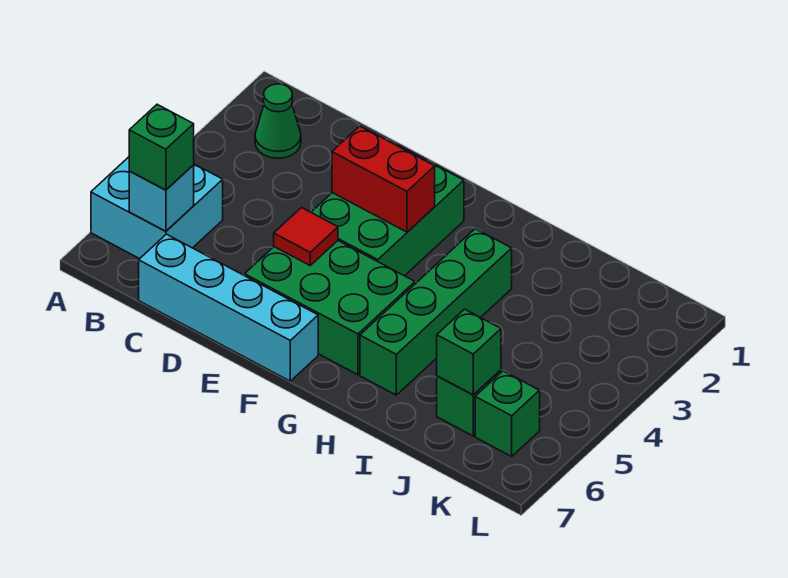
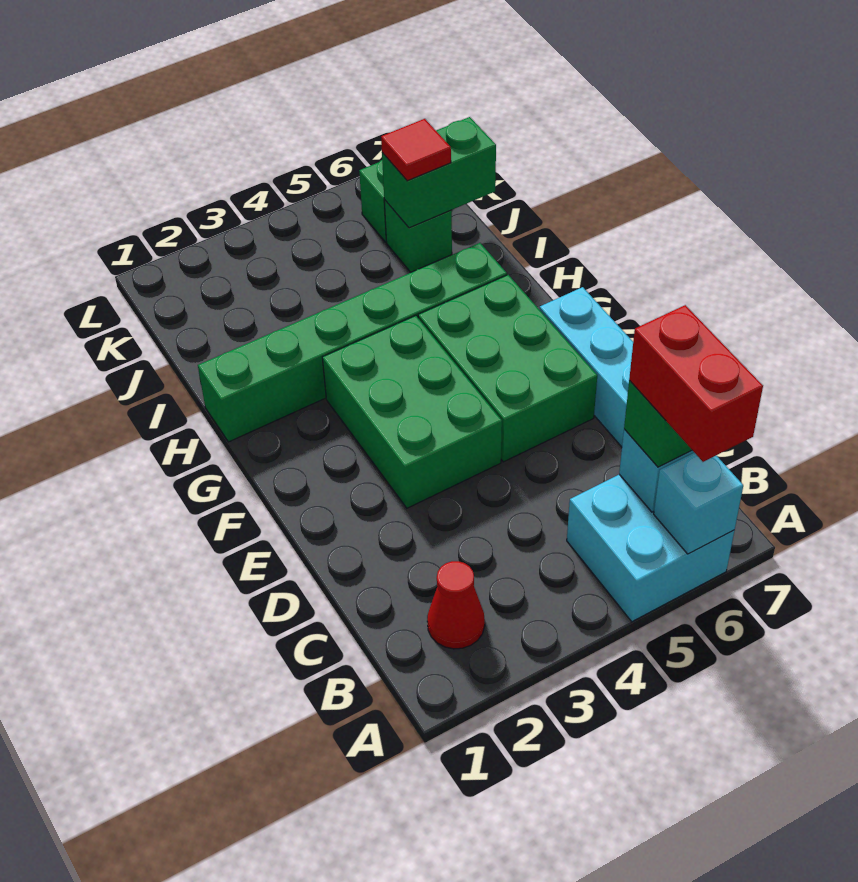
none -> cyan brick A6 level 2
green cone B2 level 1 -> red cone B2 level 1
green brick E2:F4 level 1 -> green brick E3:G4 level 1
red brick E3:F3 level 2 -> red brick A6:B6 level 4
red tile E5 level 2 -> red tile J6 level 3
green brick H3:H6 level 1 -> green brick H1:H6 level 1
green brick J6 level 2 -> green brick J6:J7 level 2

